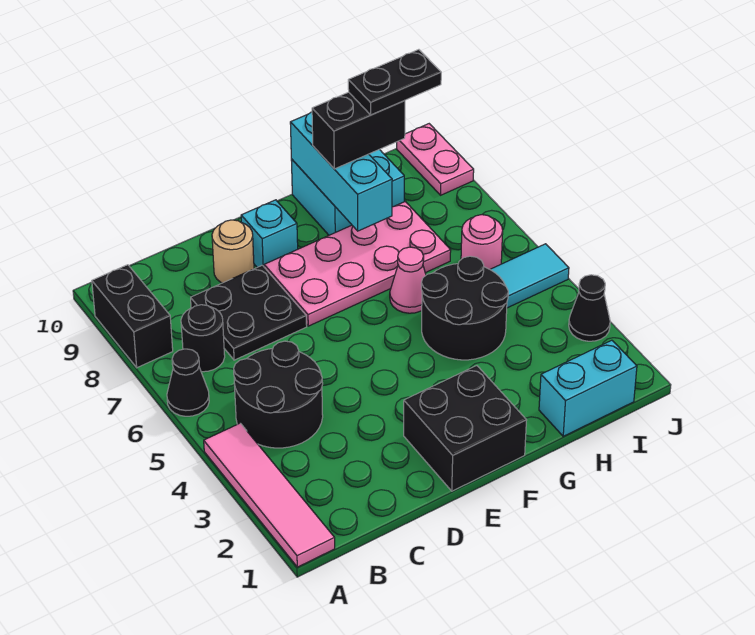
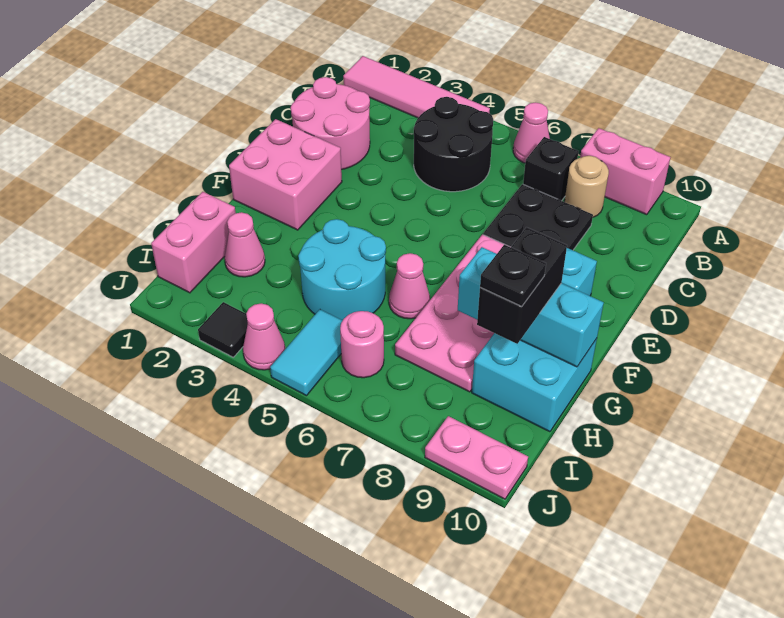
black cone A6 level 1 -> pink cone A6 level 1
black brick A8:A9 level 1 -> pink brick A8:A9 level 1
black round brick B7 level 1 -> black brick B7 level 1
none -> pink round brick C1:D2 level 1
tan round brick D9 level 1 -> tan round brick B8 level 1
black brick E1:F2 level 1 -> pink brick E1:F2 level 1
black round brick G4:H5 level 1 -> cyan round brick G4:H5 level 1
cyan brick H1:I1 level 1 -> pink brick H1:I1 level 1
none -> pink cone H2 level 1
black plate H9:I9 level 4 -> black plate H9 level 4
black cone J3 level 1 -> black tile J3 level 1
none -> pink cone J4 level 1

